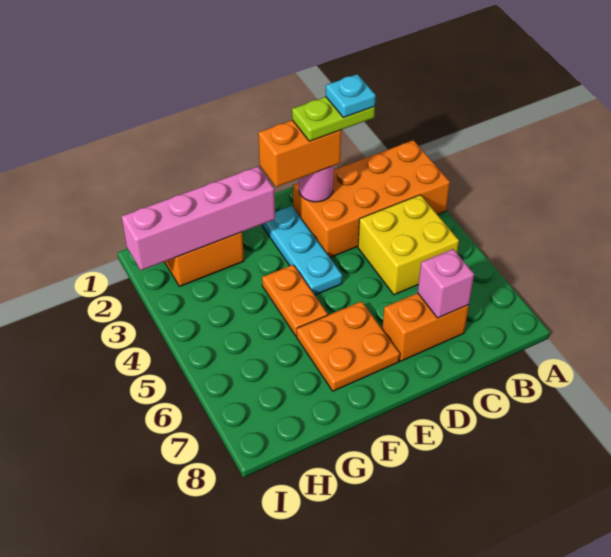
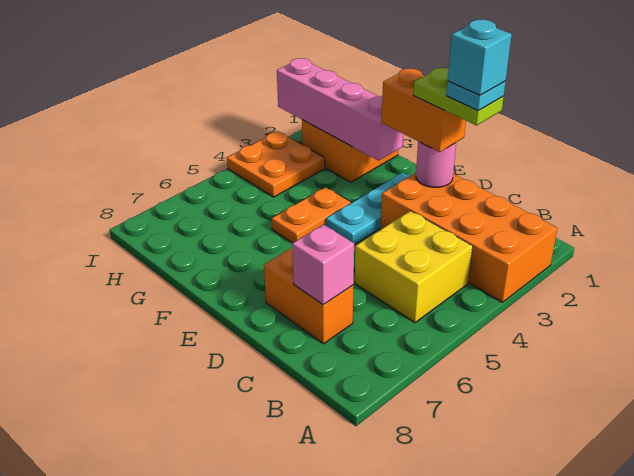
none -> cyan brick C2 level 6
orange plate E6:F7 level 1 -> orange plate H3:I4 level 1

